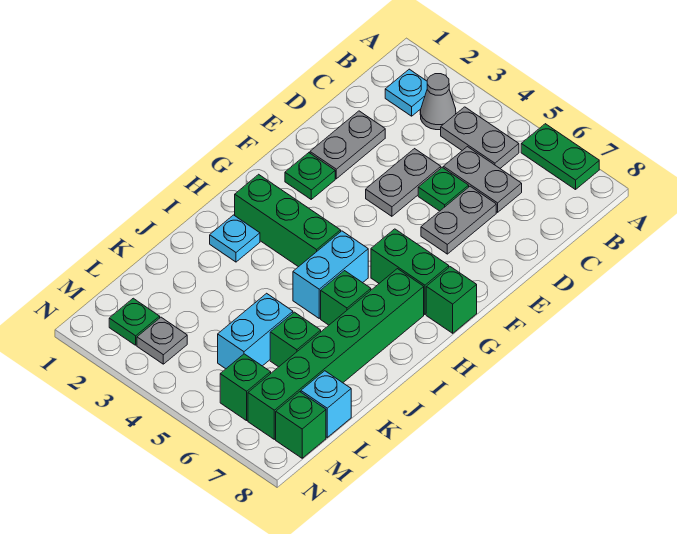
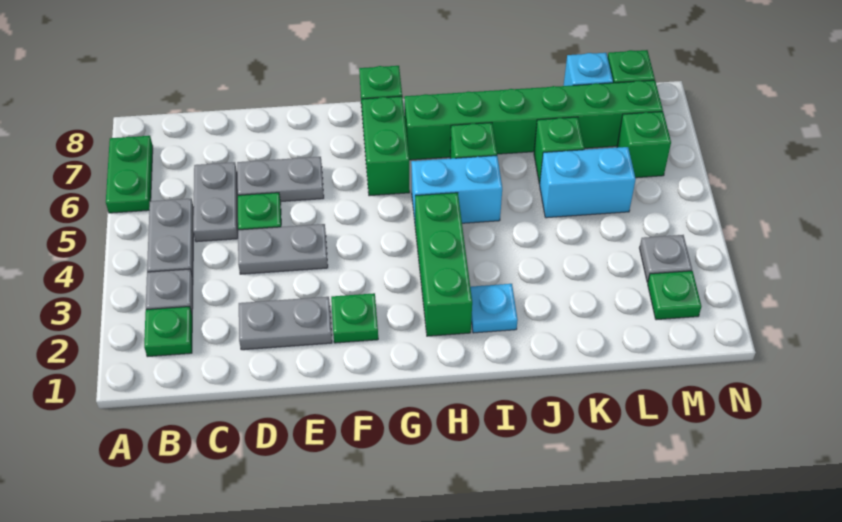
cyan plate B2 level 1 -> green plate B2 level 1
grey cone B3 level 1 -> grey plate B3 level 1

